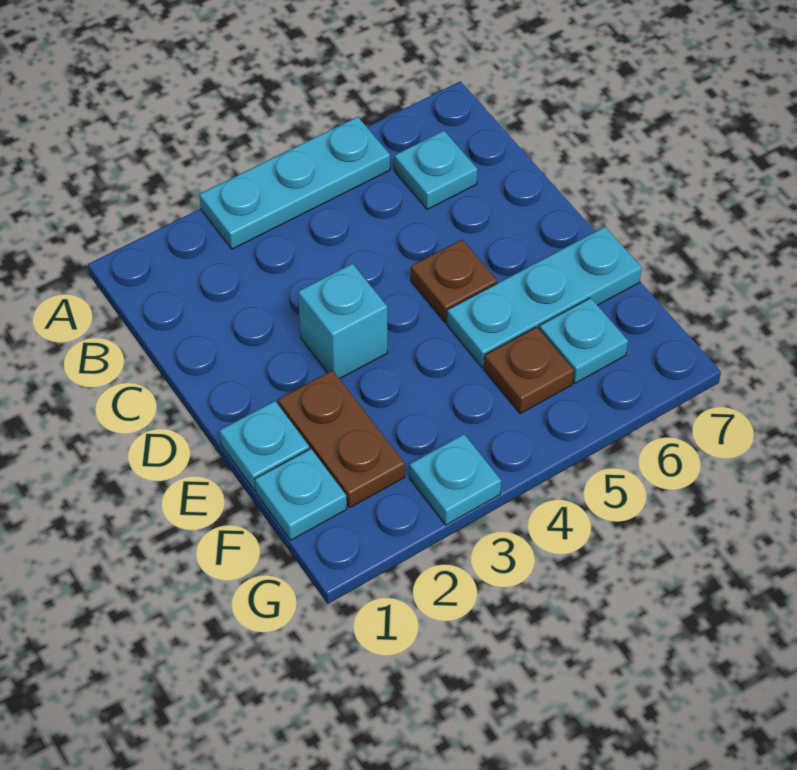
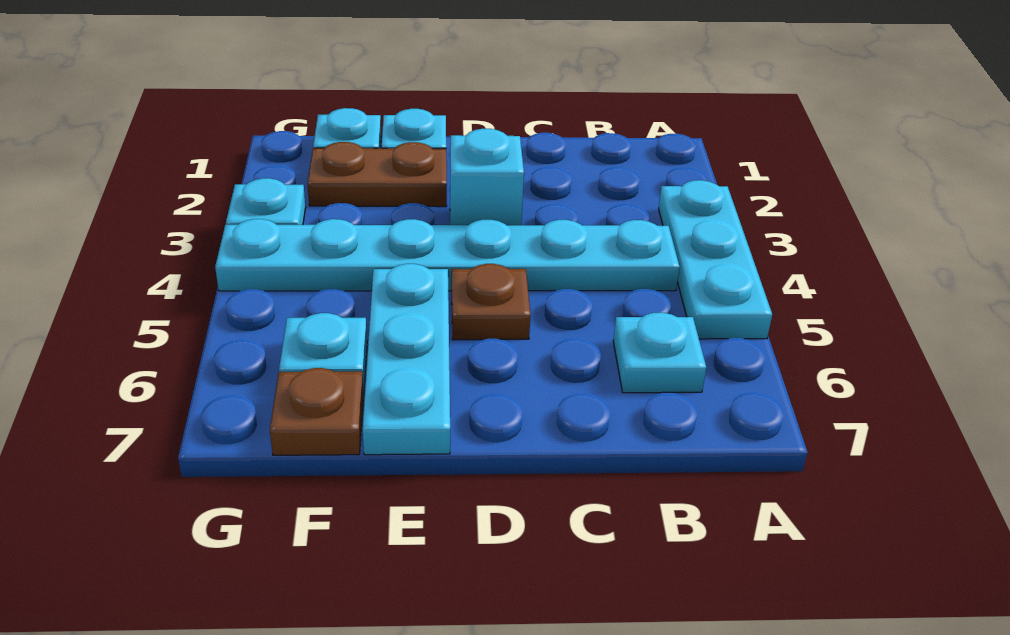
none -> cyan plate B4:G4 level 1
brown plate F5 level 1 -> brown plate F7 level 1

